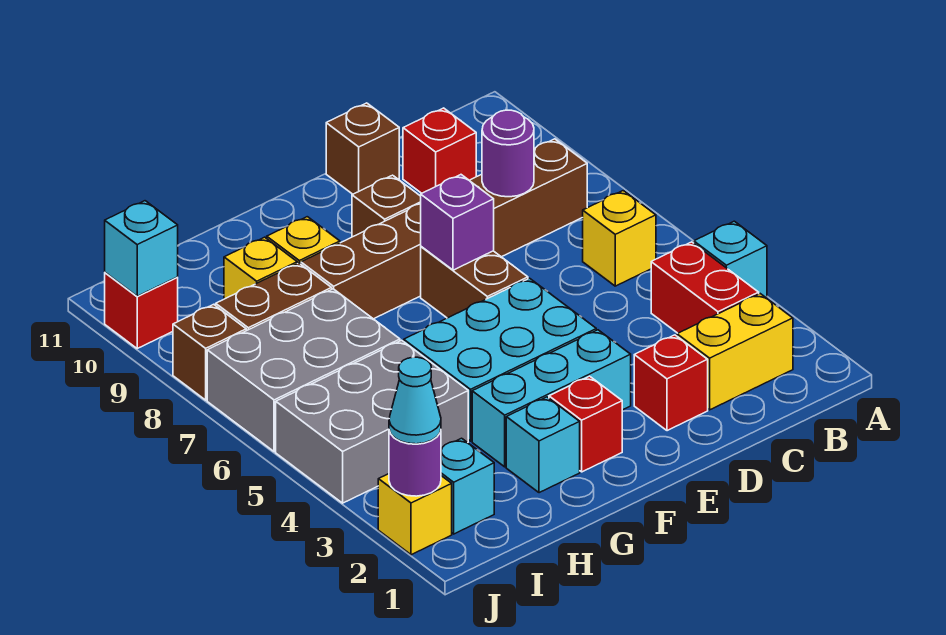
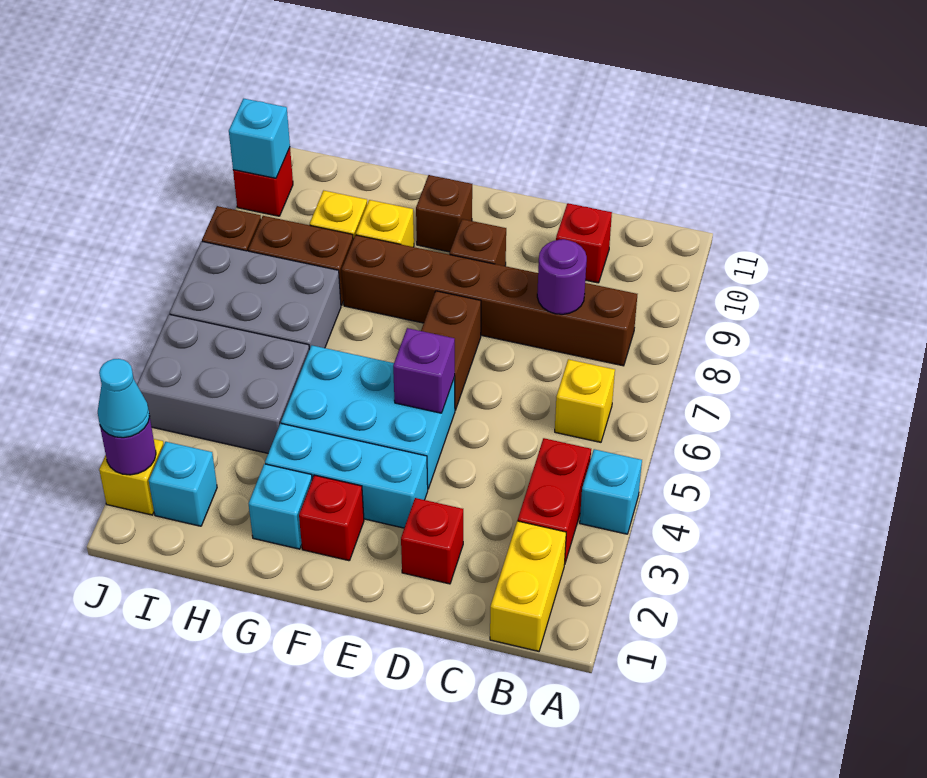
yellow brick B2:C2 level 1 -> yellow brick B1:B2 level 1
brown brick D11 level 1 -> brown brick F10 level 1
purple brick E7 level 2 -> purple brick E5 level 2

